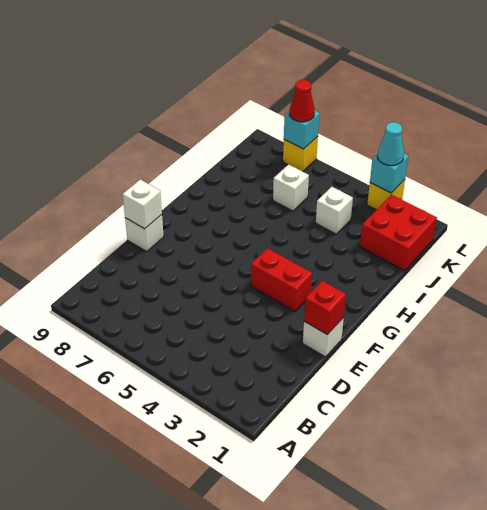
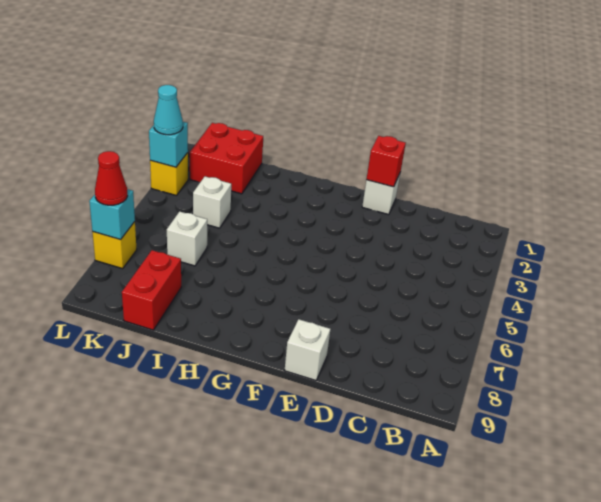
white brick E9 level 2 -> none
red brick F3:F4 level 1 -> red brick J8:J9 level 1

